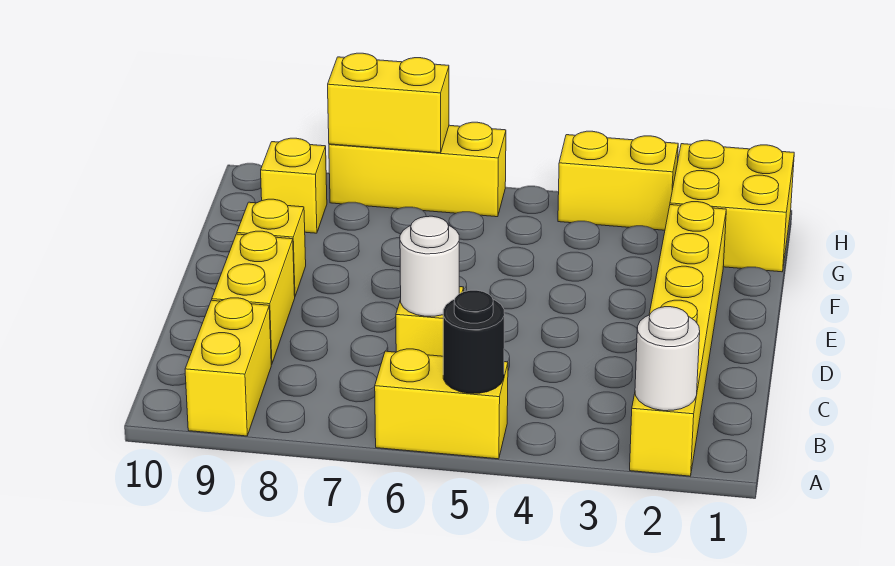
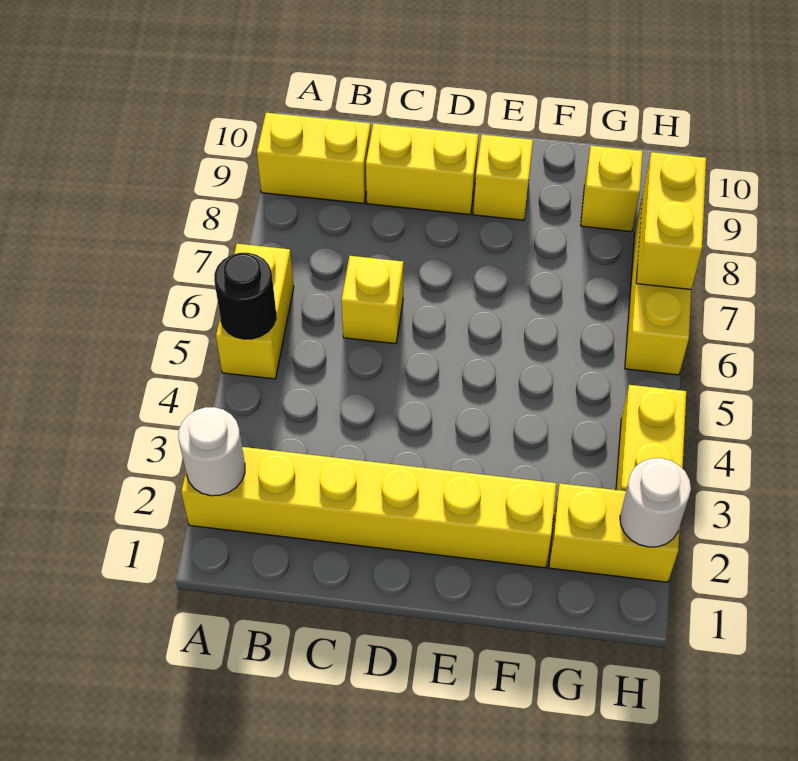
white round brick C6 level 2 -> white round brick H2 level 2
yellow brick G1:H2 level 1 -> yellow brick G2:H2 level 1

